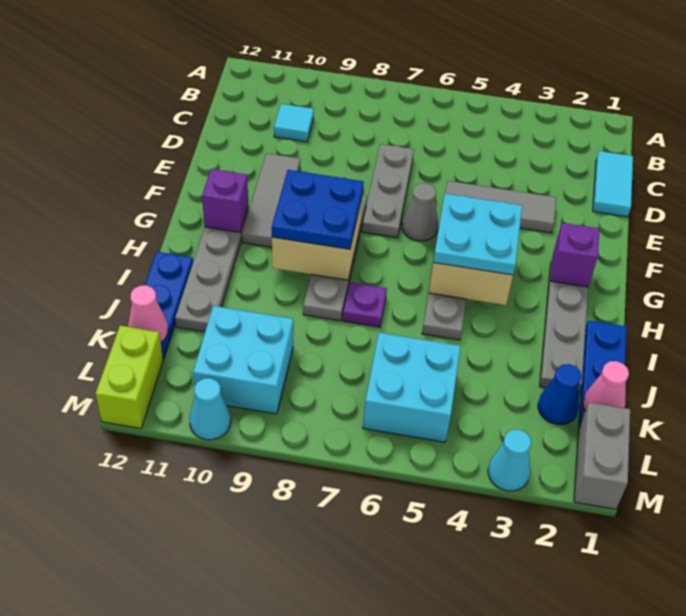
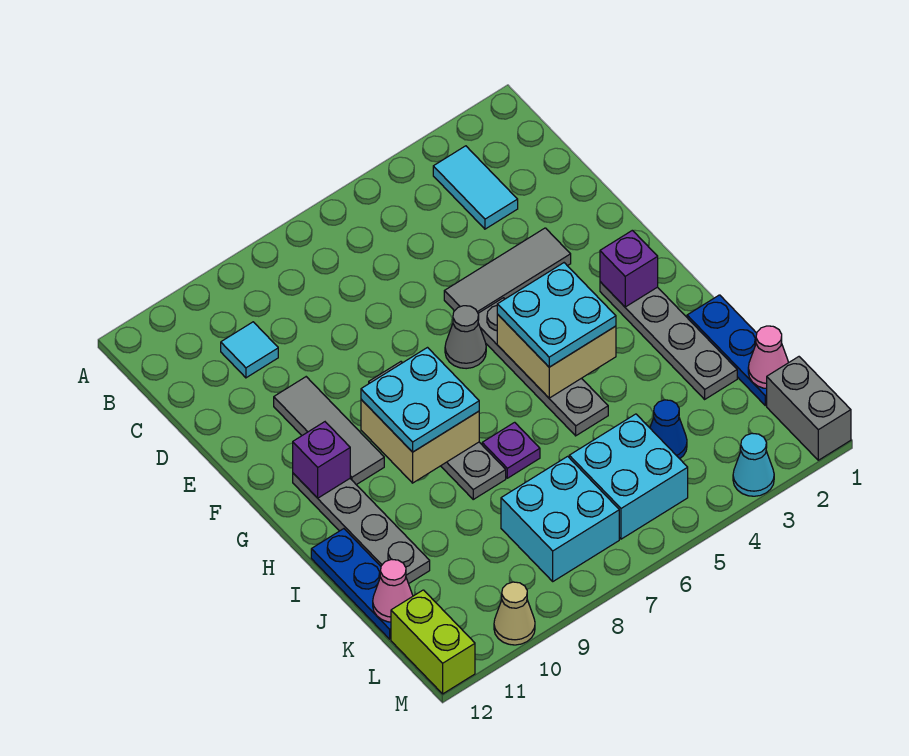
cyan tile C1:D1 level 1 -> cyan tile B3:C3 level 1
grey plate D7:F7 level 1 -> none
blue plate G8:H9 level 3 -> cyan plate G8:H9 level 3
blue cone K2 level 1 -> blue cone K4 level 1
cyan brick K9:L10 level 1 -> cyan brick K7:L8 level 1
cyan cone M10 level 1 -> tan cone M10 level 1

